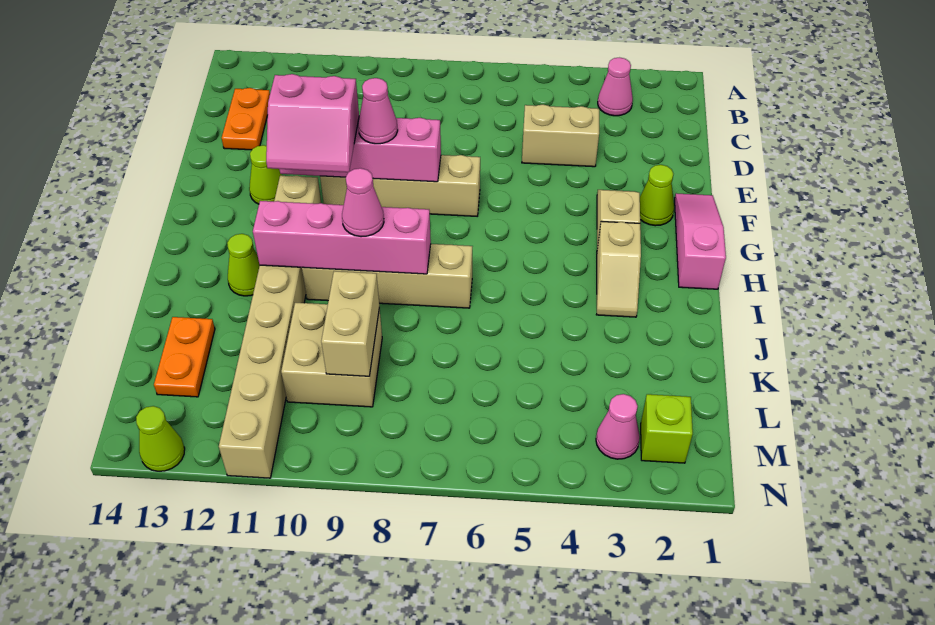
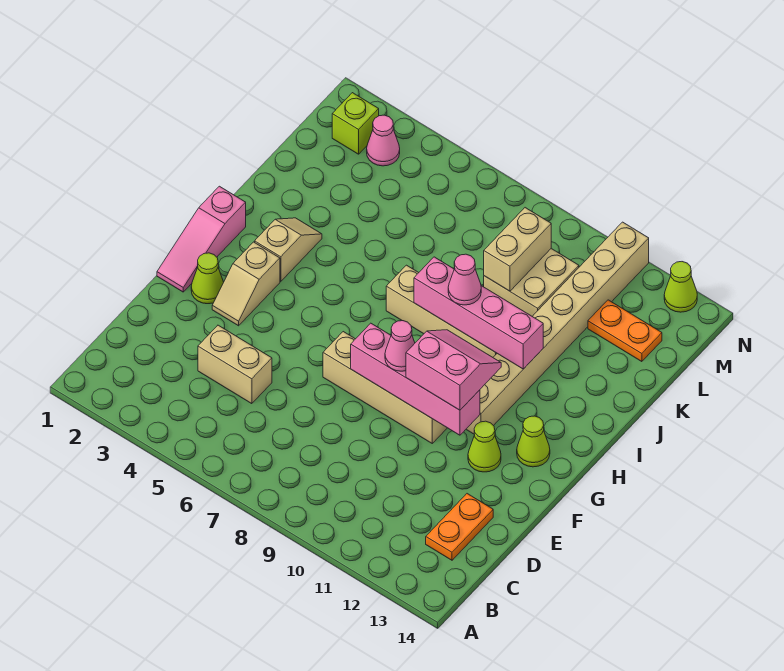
pink cone B3 level 1 -> none
lime cone I12 level 1 -> lime cone G13 level 1
orange plate K13:L13 level 1 -> orange plate L12:L13 level 1

